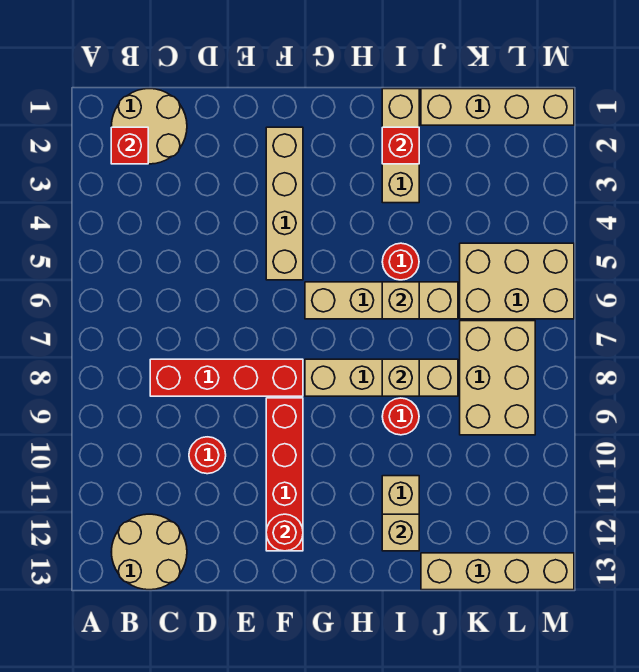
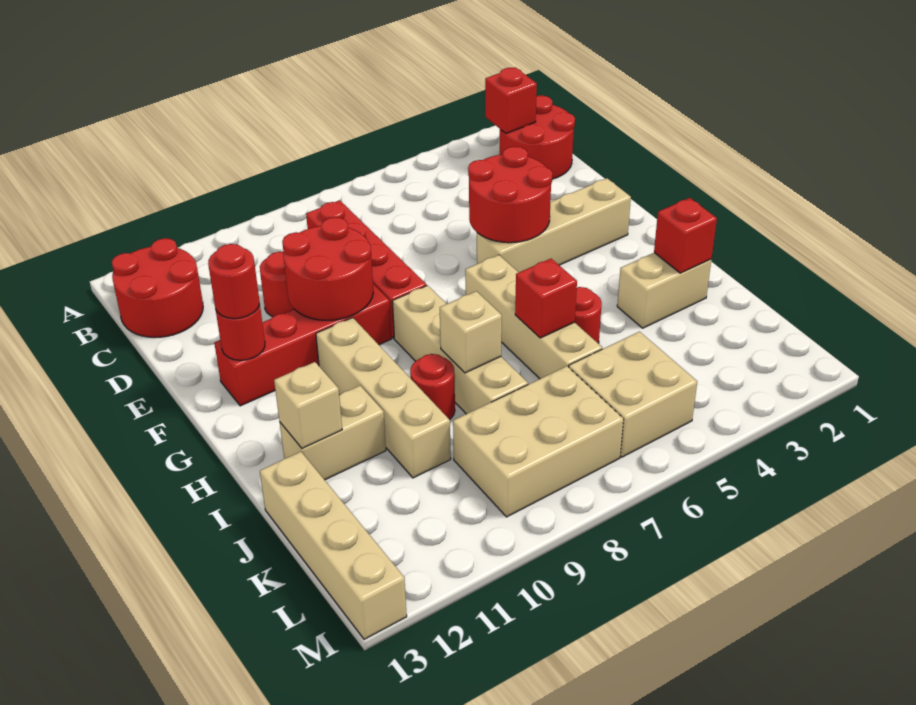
tan round brick B1:C2 level 1 -> red round brick B1:C2 level 1
tan round brick B12:C13 level 1 -> red round brick B12:C13 level 1
none -> red round brick E4:F5 level 2
none -> red round brick E9:F10 level 2
none -> red round brick F12 level 3
tan brick I1:I3 level 1 -> tan brick I2:I3 level 1
tan brick I6 level 2 -> red brick I6 level 2
tan brick J1:M1 level 1 -> tan brick G10:J10 level 1
tan brick K5:M6 level 1 -> tan brick K5:L6 level 1

